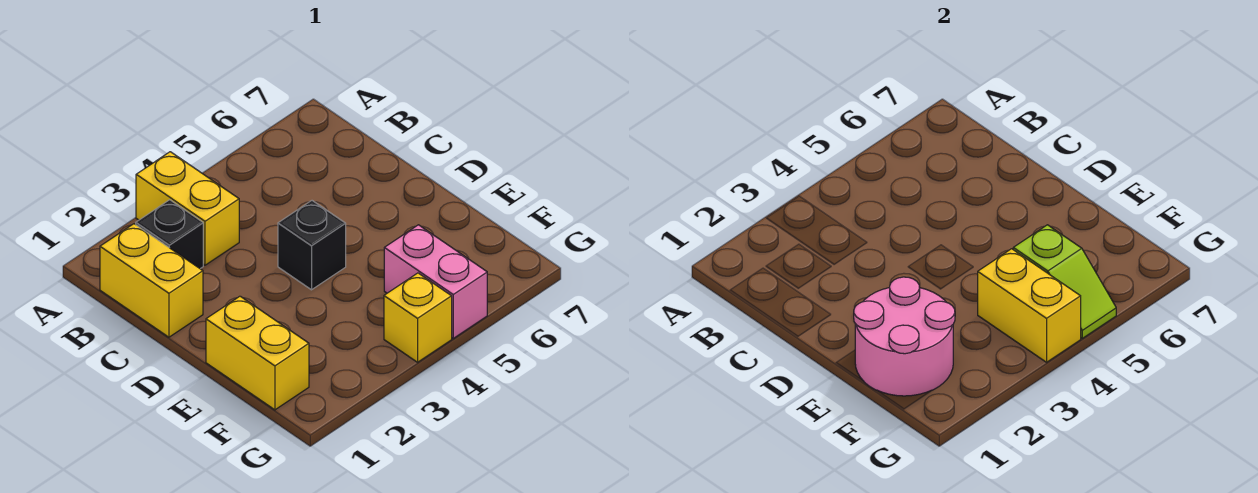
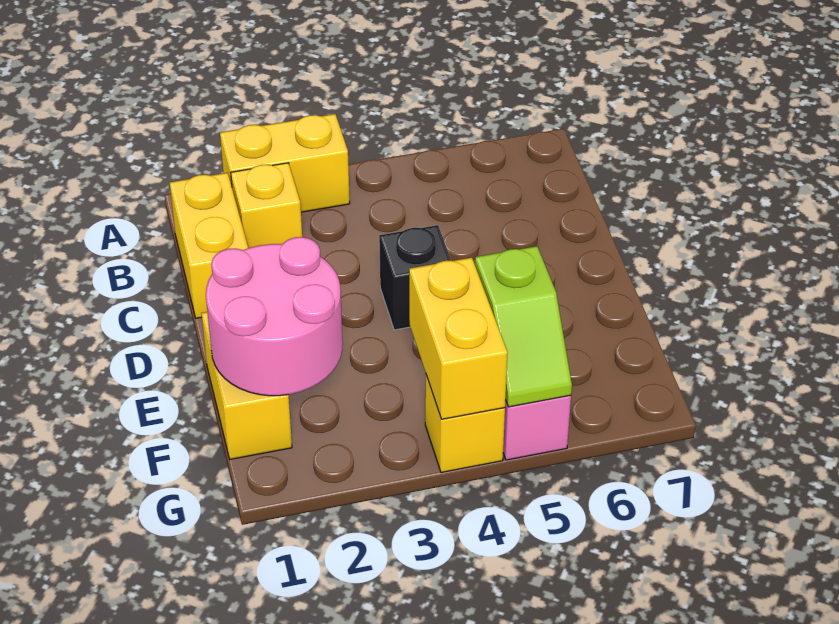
yellow brick A3:B3 level 1 -> yellow brick A2:A3 level 1
black brick B2 level 1 -> yellow brick B2 level 1

